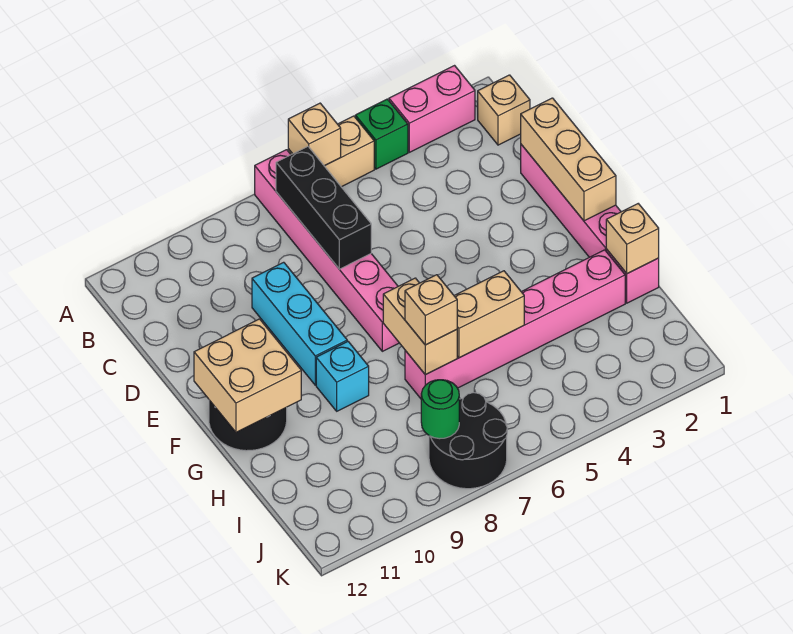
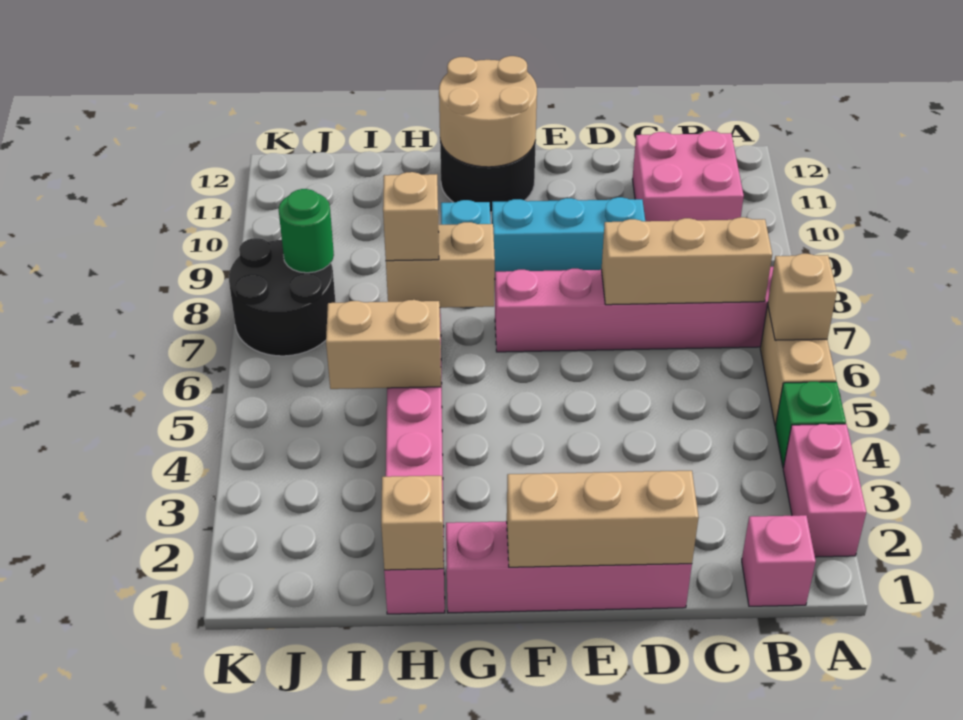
tan brick B1 level 1 -> pink brick B1 level 1
black brick B7:D7 level 2 -> tan brick B7:D7 level 2
none -> pink brick B10:C11 level 1
tan brick F11:G12 level 2 -> tan round brick F11:G12 level 2
tan brick H5:H6 level 2 -> tan brick H5:I5 level 2

